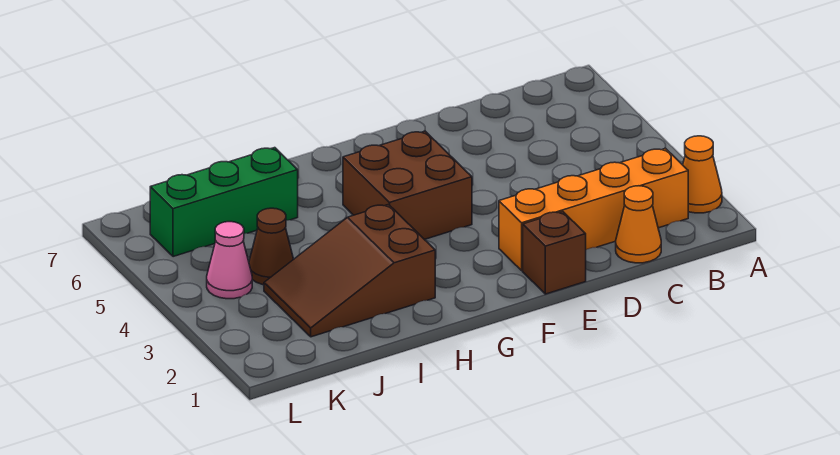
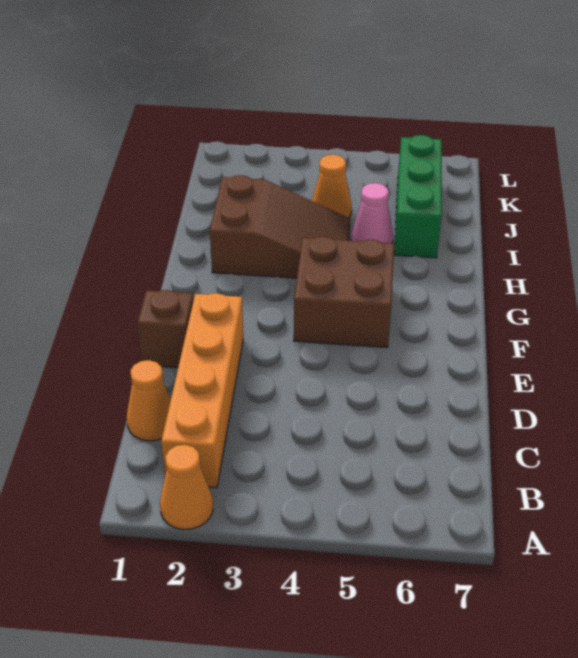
brown slope H2:J3 level 1 top H -> brown slope H2:I4 level 1 top 2
brown cone J4 level 1 -> orange cone J4 level 1
pink cone K4 level 1 -> pink cone I5 level 1

